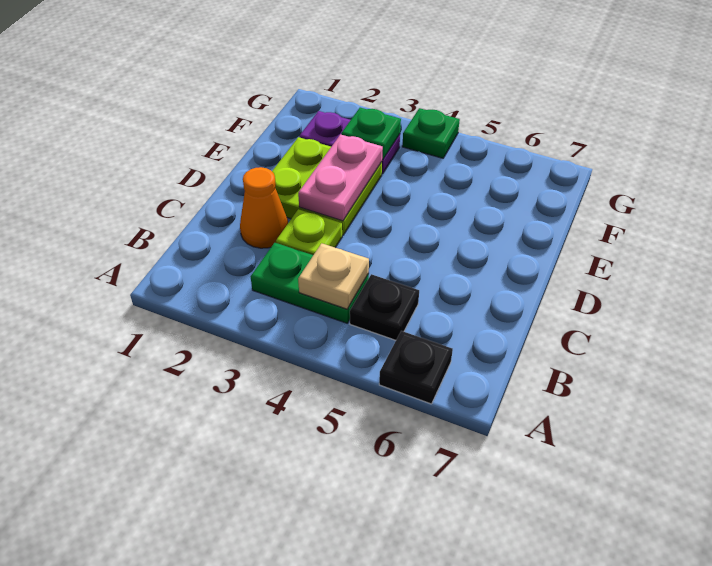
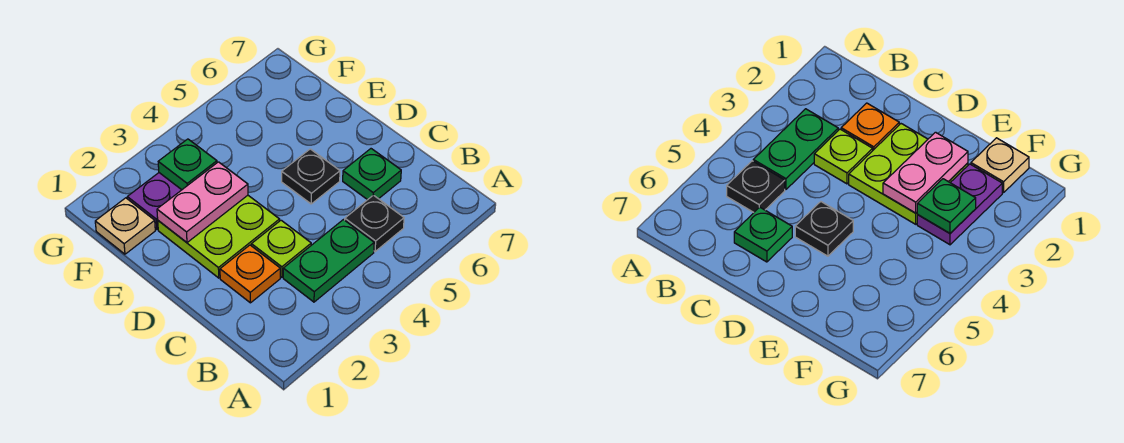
black plate A6 level 1 -> black plate D5 level 1
tan plate B4 level 2 -> tan plate F1 level 1
orange cone C2 level 1 -> orange plate C2 level 1
pink plate D3:E3 level 2 -> pink plate E2:E3 level 2
green plate G4 level 1 -> green plate C6 level 1

